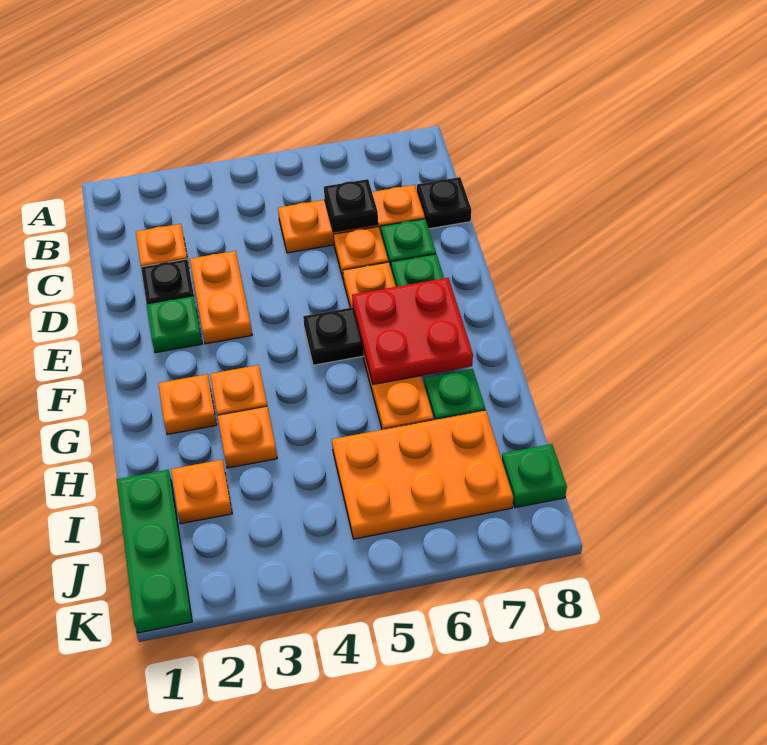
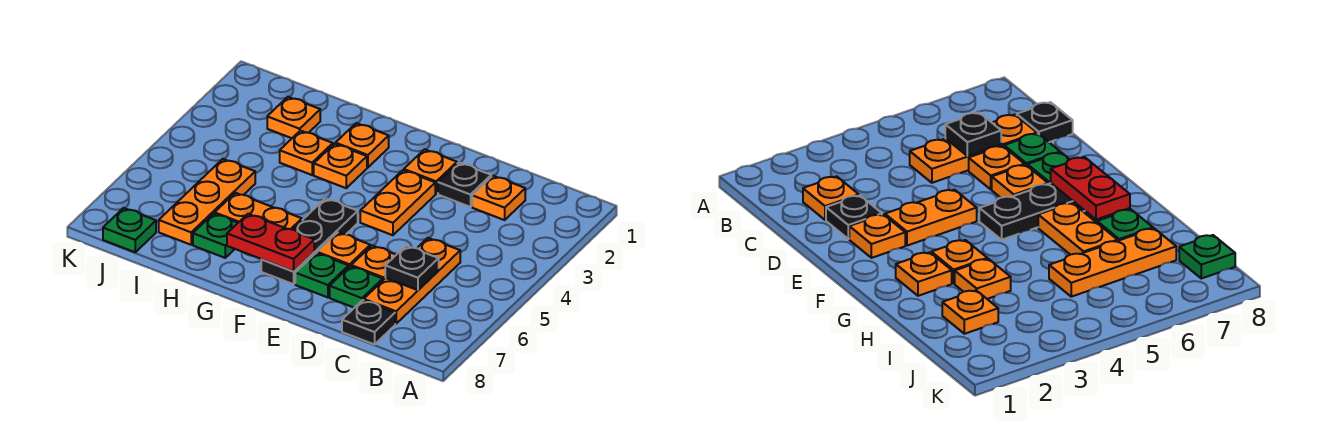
orange plate D3:E3 level 1 -> orange plate E3:E4 level 1
green plate E2 level 1 -> orange plate E2 level 1
red plate F6:G7 level 2 -> red plate F7:G7 level 2
green plate I1:K1 level 1 -> none
orange plate I5:J7 level 1 -> orange plate I5:I7 level 1

